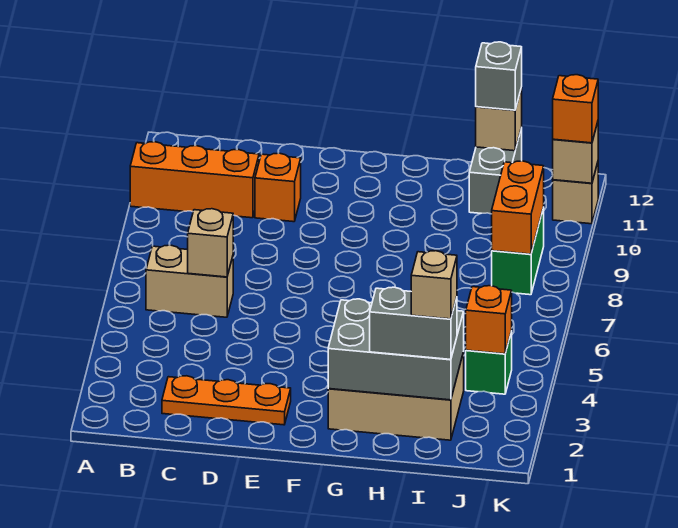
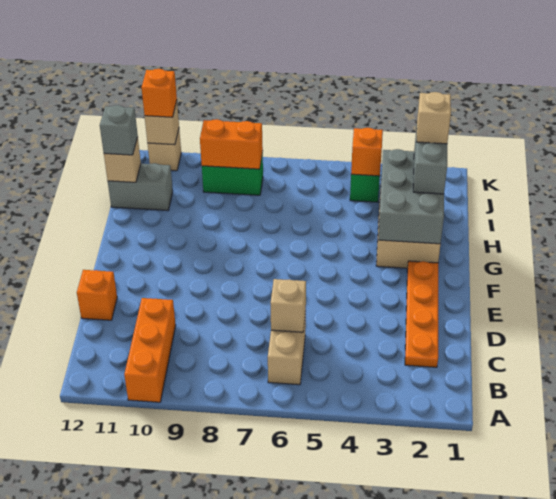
orange plate C2:E2 level 1 -> orange plate C2:F2 level 1
orange brick D10 level 1 -> orange brick D12 level 1

